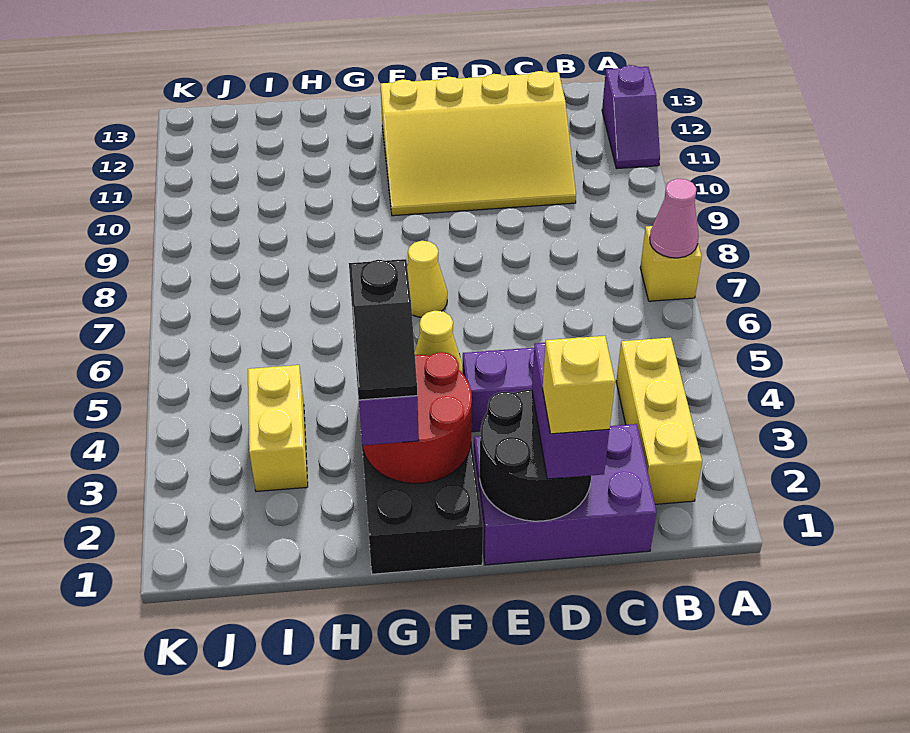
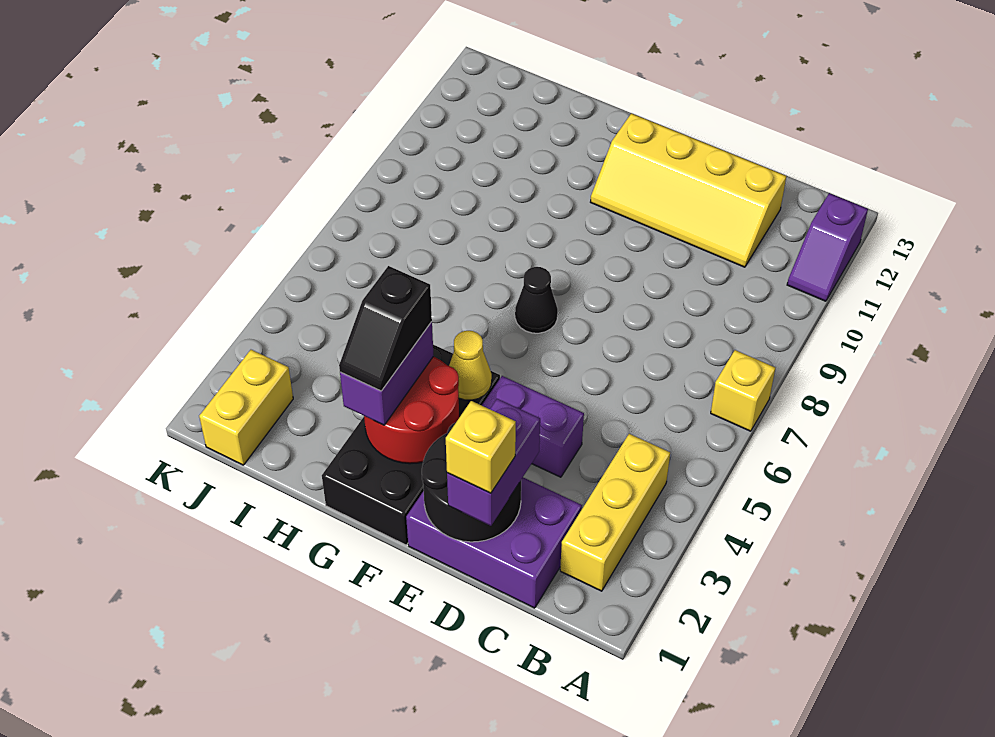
pink cone A7 level 2 -> none
yellow slope C10:F12 level 1 top 12 -> yellow slope C11:F12 level 1 top 12
yellow cone F7 level 1 -> black cone F7 level 1
yellow brick I3:I4 level 1 -> yellow brick J1:J2 level 1

